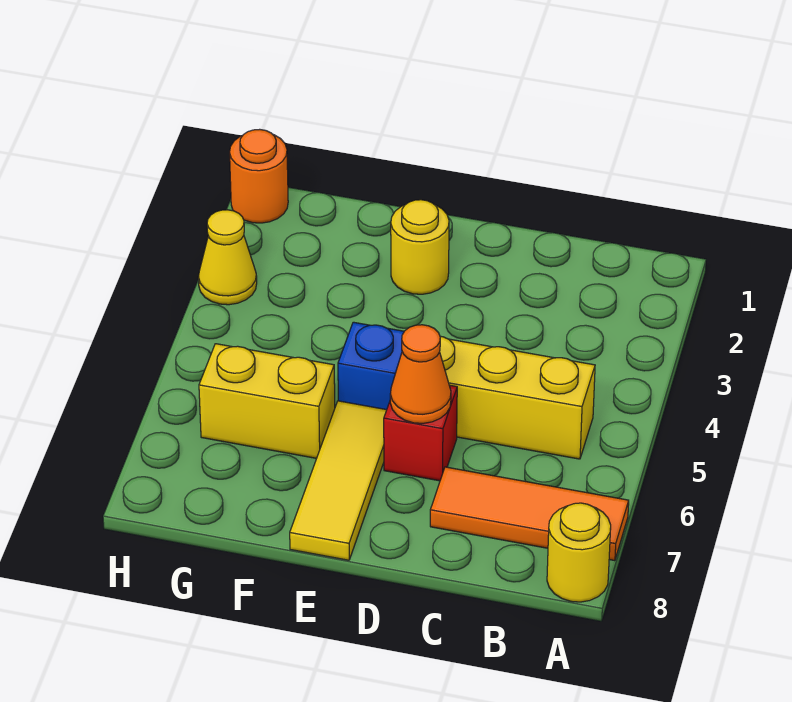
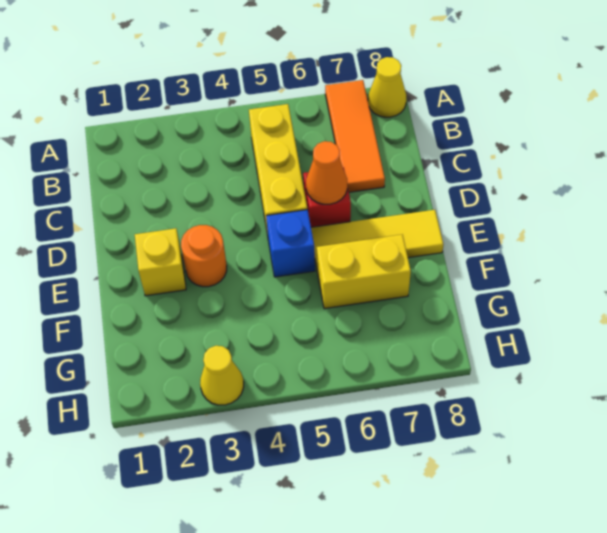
yellow round brick A8 level 1 -> yellow cone A8 level 1
yellow round brick E2 level 1 -> yellow brick E2 level 1
yellow brick F6:G6 level 1 -> yellow brick F6:F7 level 1
orange round brick H1 level 1 -> orange round brick E3 level 1

